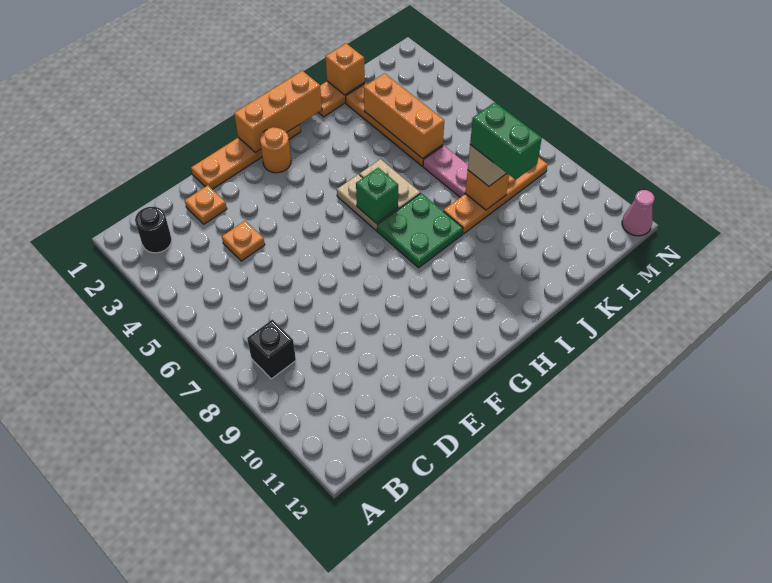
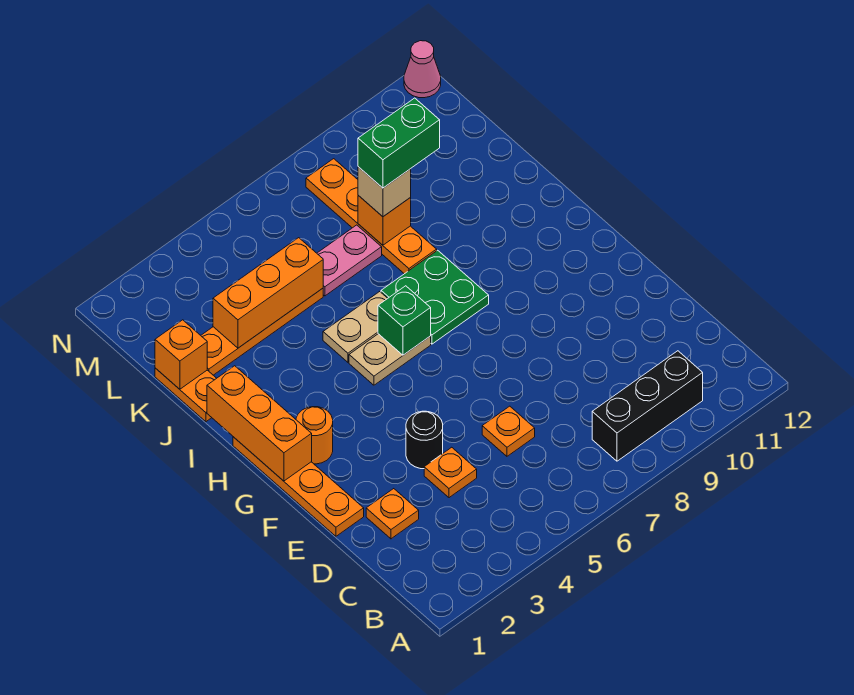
black round brick B2 level 1 -> black round brick E4 level 1
black brick B8 level 1 -> black brick B8:B10 level 1
none -> orange plate D6 level 1

